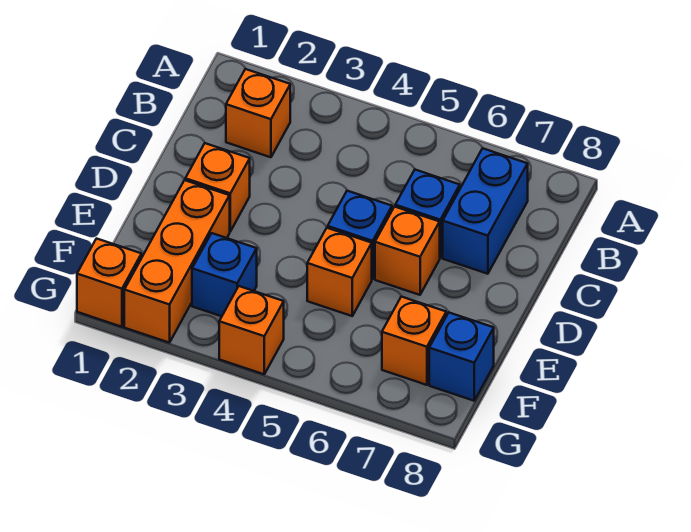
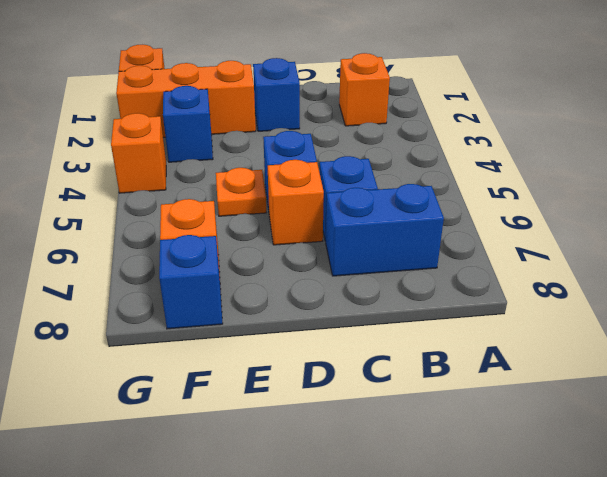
orange brick D2 level 1 -> blue brick D2 level 1
orange brick E5 level 1 -> orange plate E5 level 1

